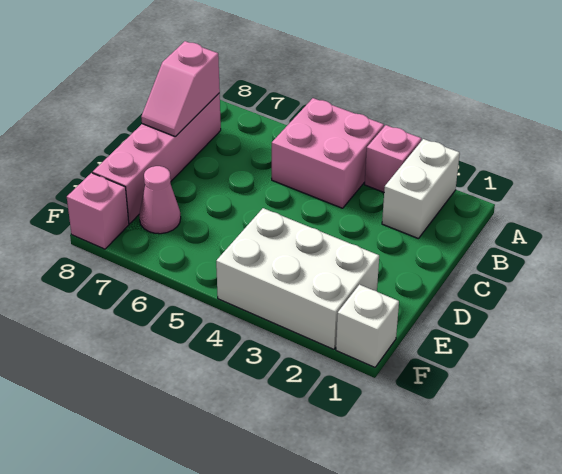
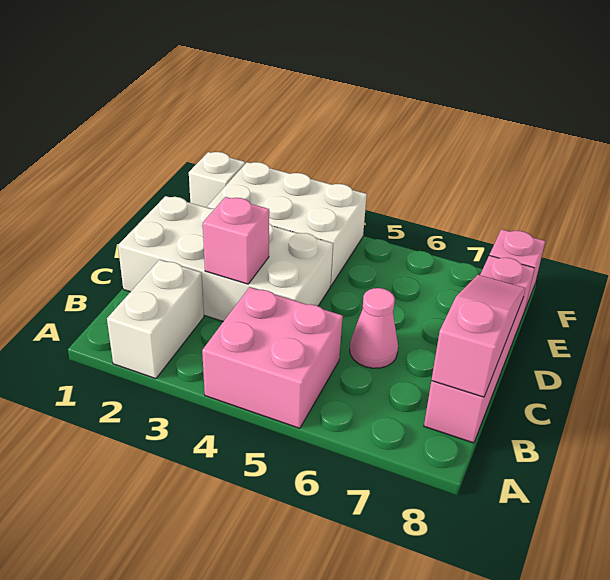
pink brick A3 level 1 -> pink brick C3 level 2
pink slope B8:C8 level 2 top B -> pink slope B8:D8 level 2 top B
none -> white brick C1:D4 level 1
pink cone E7 level 1 -> pink cone C6 level 1

